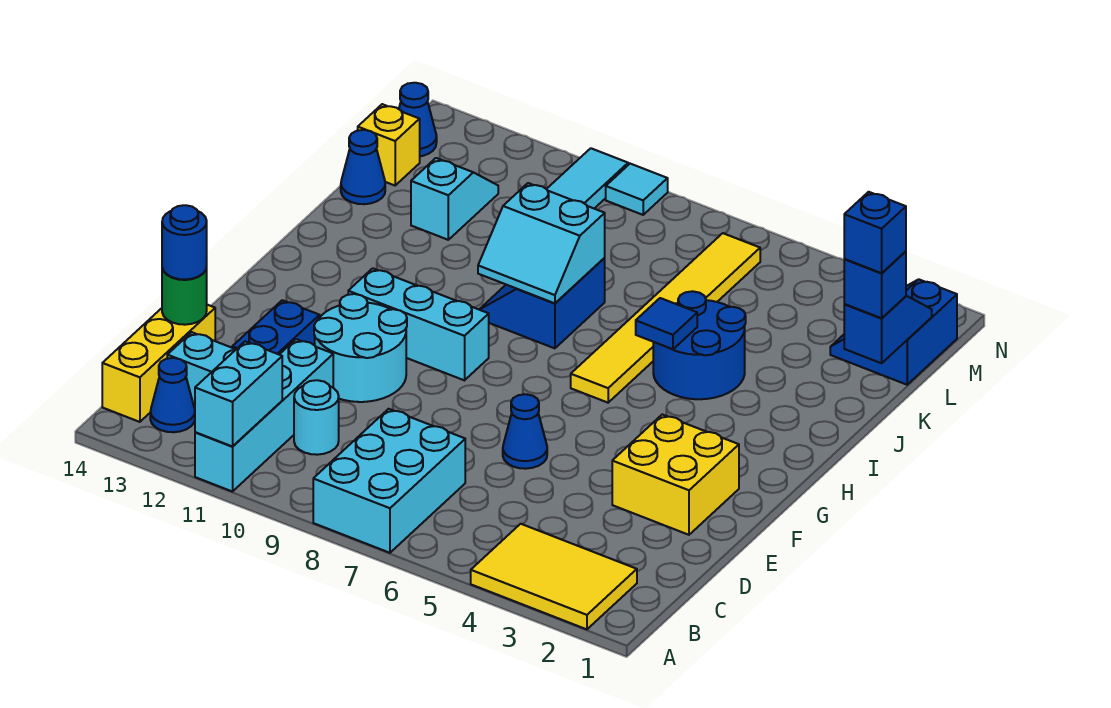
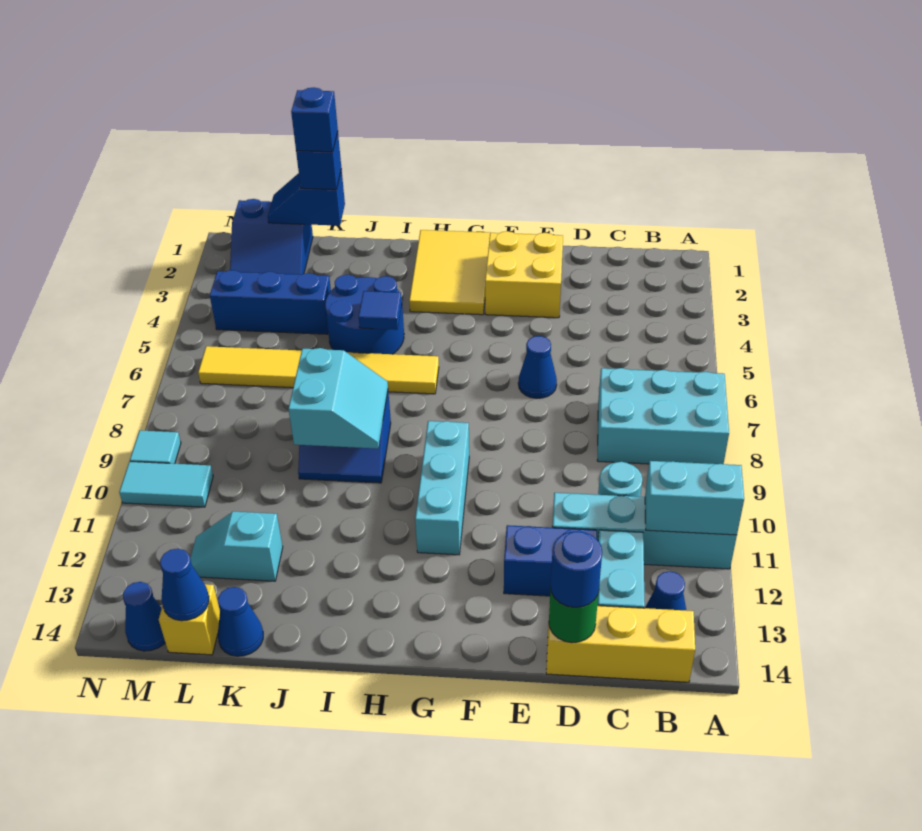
yellow tile A2:B4 level 1 -> yellow tile G1:H3 level 1
cyan round brick E10:F11 level 1 -> none
none -> blue brick K4:M4 level 1
none -> blue cone L14 level 2

